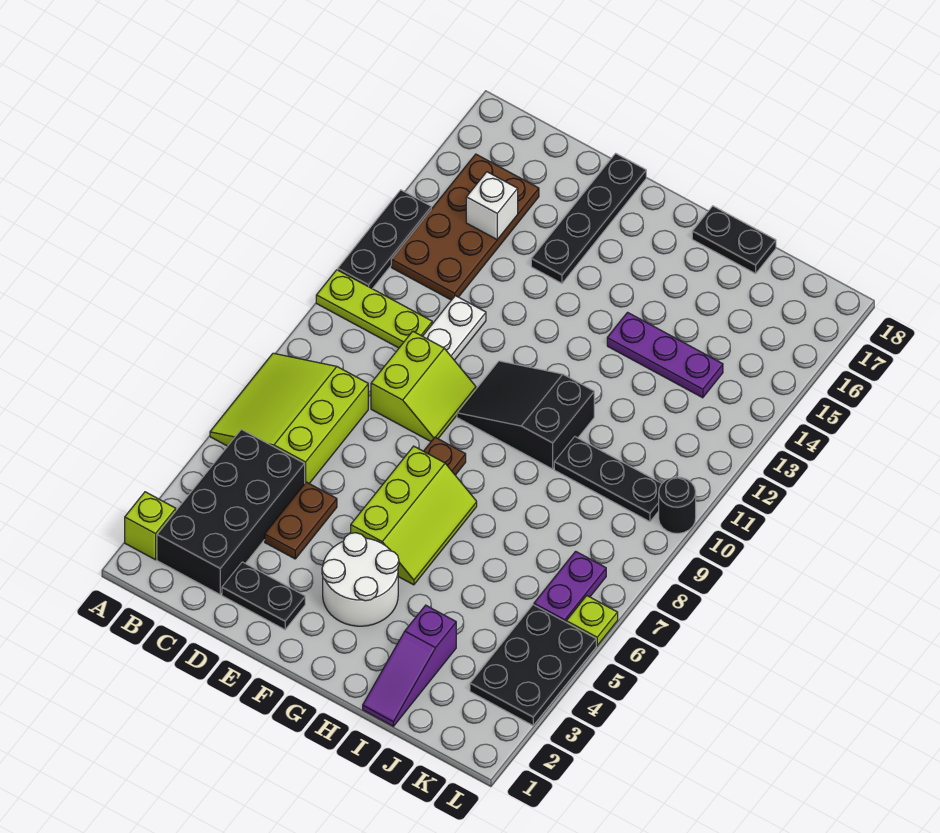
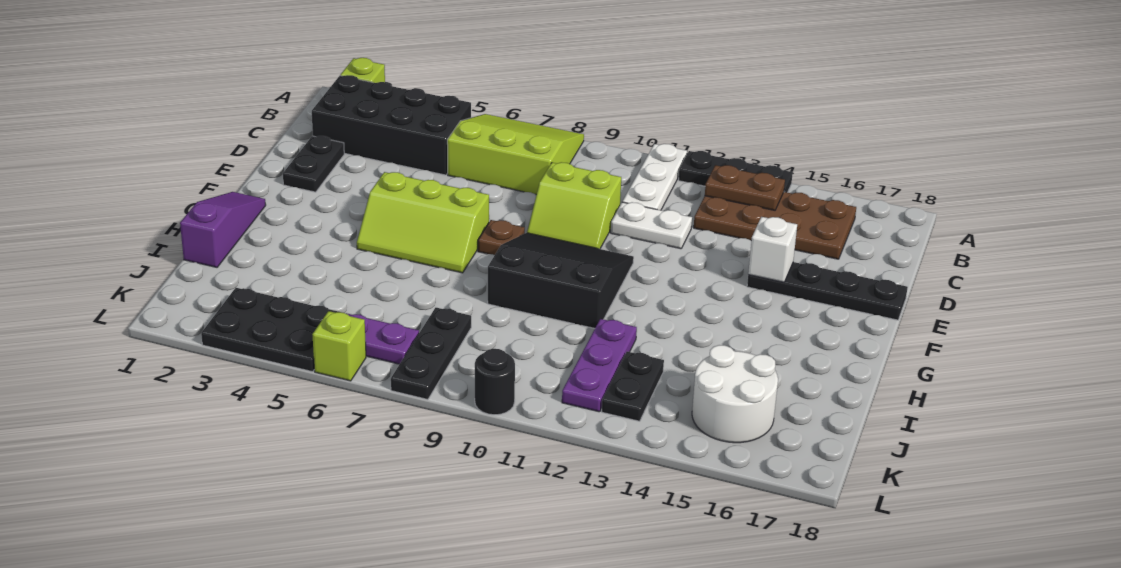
lime plate A11:C11 level 1 -> white plate A11:C11 level 1
white brick C15 level 2 -> white brick E15 level 2
brown plate D4:D5 level 1 -> brown plate B13:B14 level 2
white round brick F3:G4 level 1 -> white round brick J15:K16 level 1
black slope F10:H11 level 1 top H -> black slope F9:H11 level 1 top H
purple plate H14:J14 level 1 -> purple plate I12:K12 level 1
black plate H18:I18 level 1 -> black plate J13:K13 level 1
purple slope I1:I3 level 1 top 3 -> purple slope G1:I1 level 1 top I
black plate I10:K10 level 1 -> black plate J8:L8 level 1
lime plate L6 level 1 -> lime brick L6 level 1

